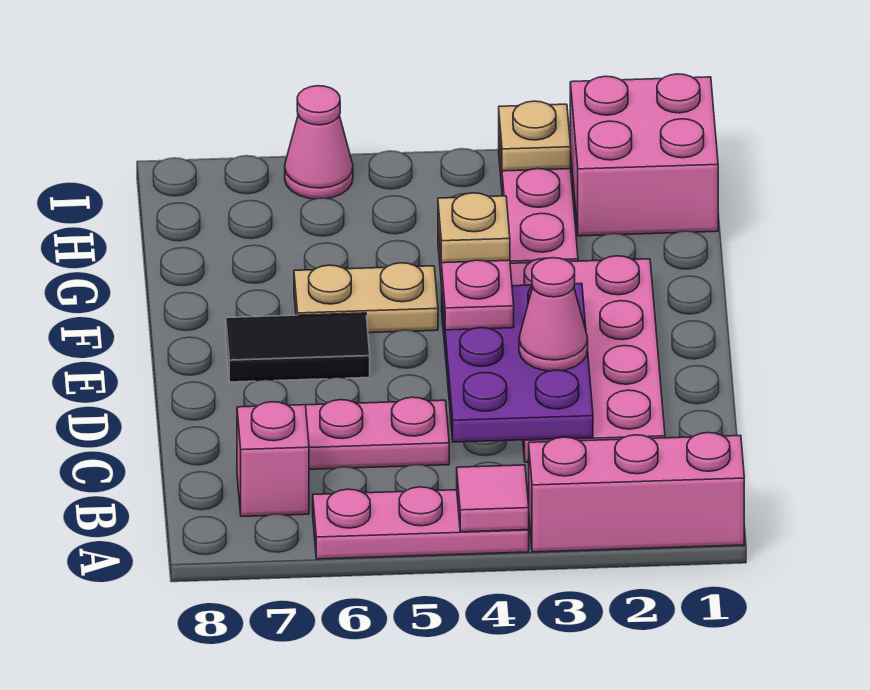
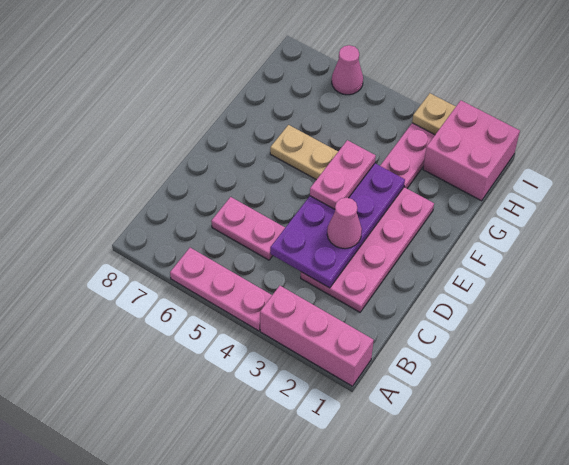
pink tile A4 level 2 -> none
pink brick B7 level 1 -> none
purple plate C3:E4 level 2 -> purple plate C3:F4 level 2
black tile E6:E7 level 1 -> none
tan plate F4 level 4 -> none

